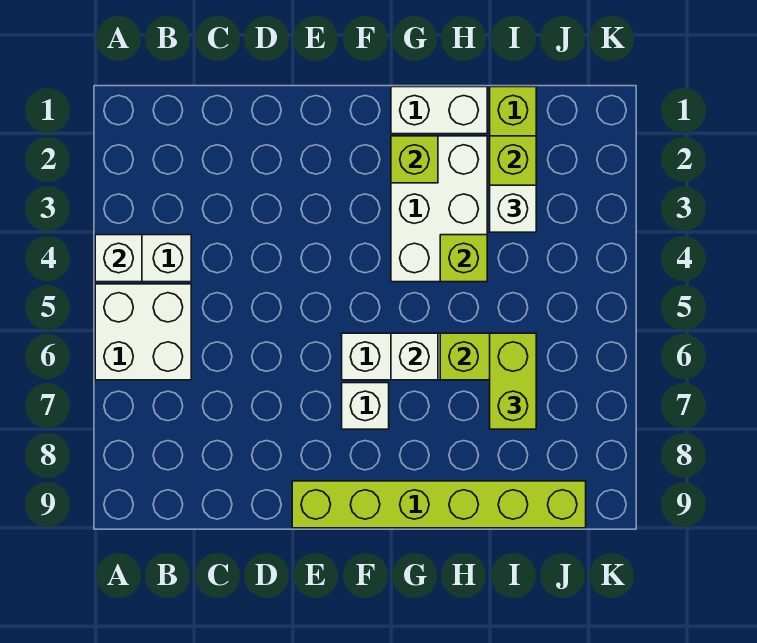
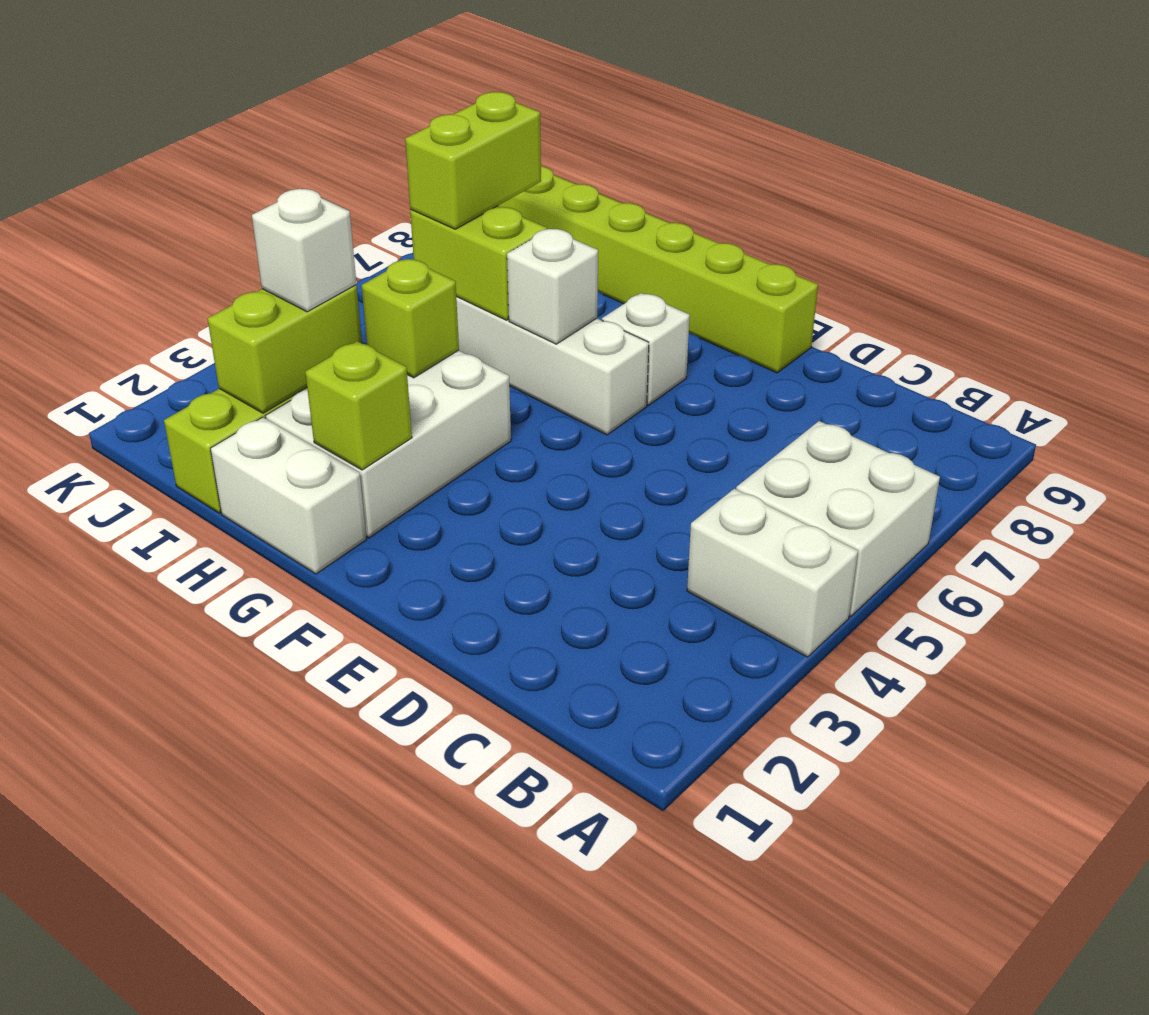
white brick A4 level 2 -> none

